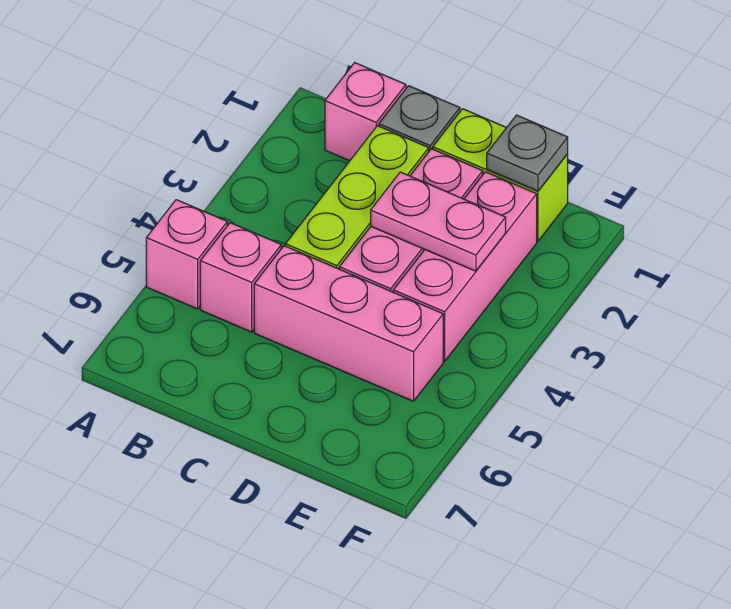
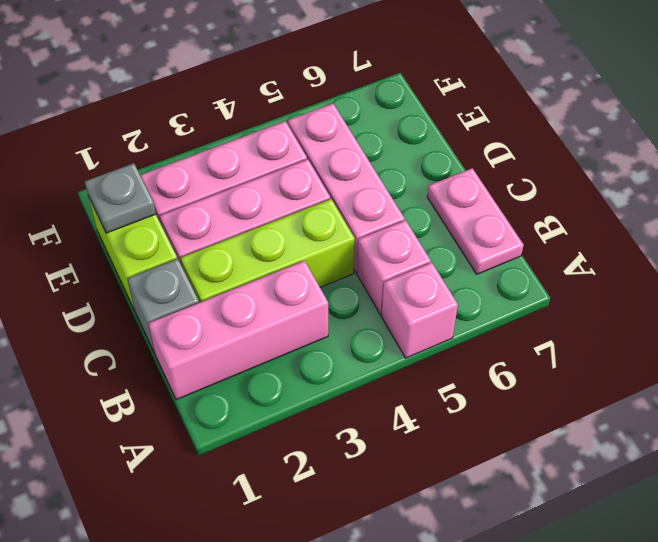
pink brick B1 level 1 -> pink brick B1:B3 level 1
pink plate D3:E3 level 2 -> pink plate B7:C7 level 1

